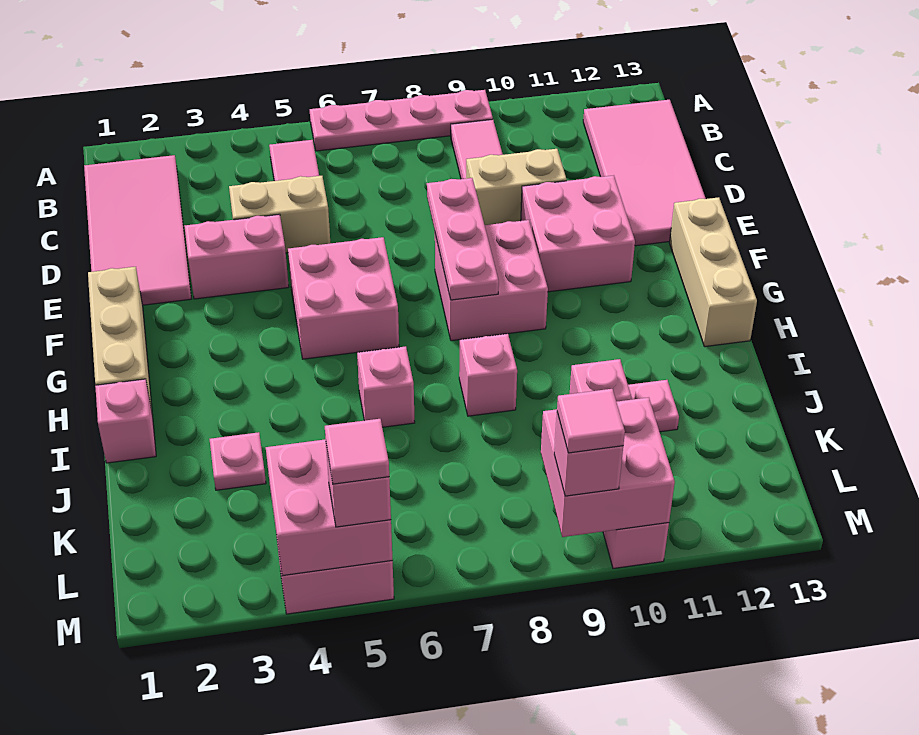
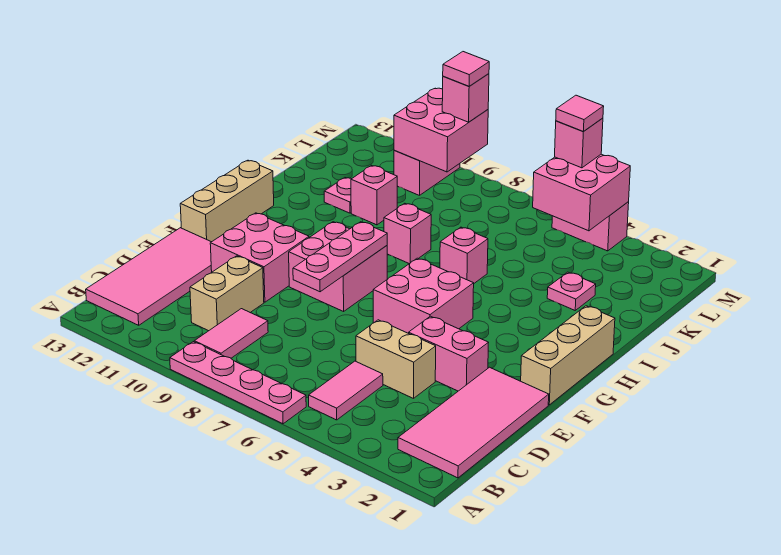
tan brick D9:D10 level 1 -> tan brick C10:D10 level 1
pink brick I1 level 1 -> none

